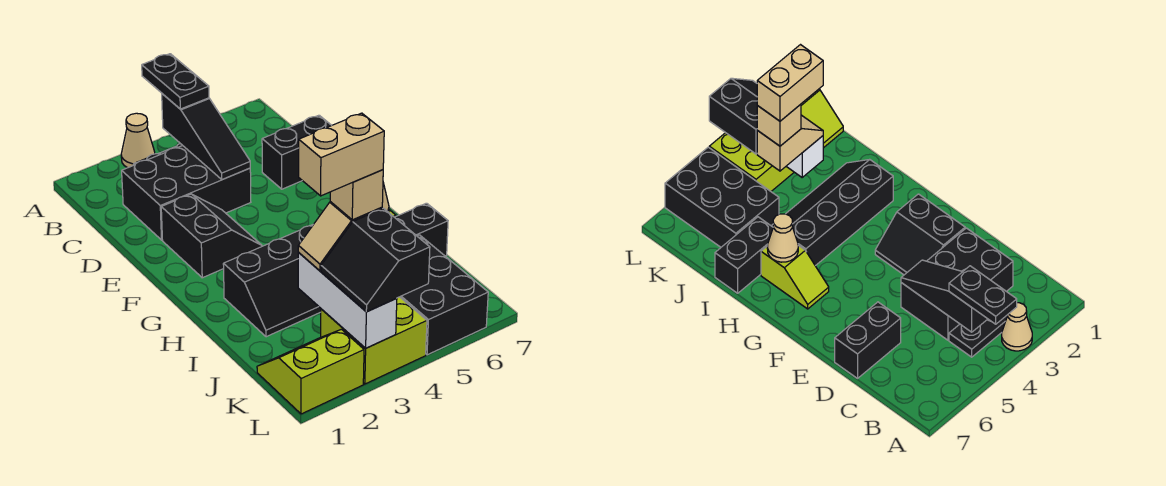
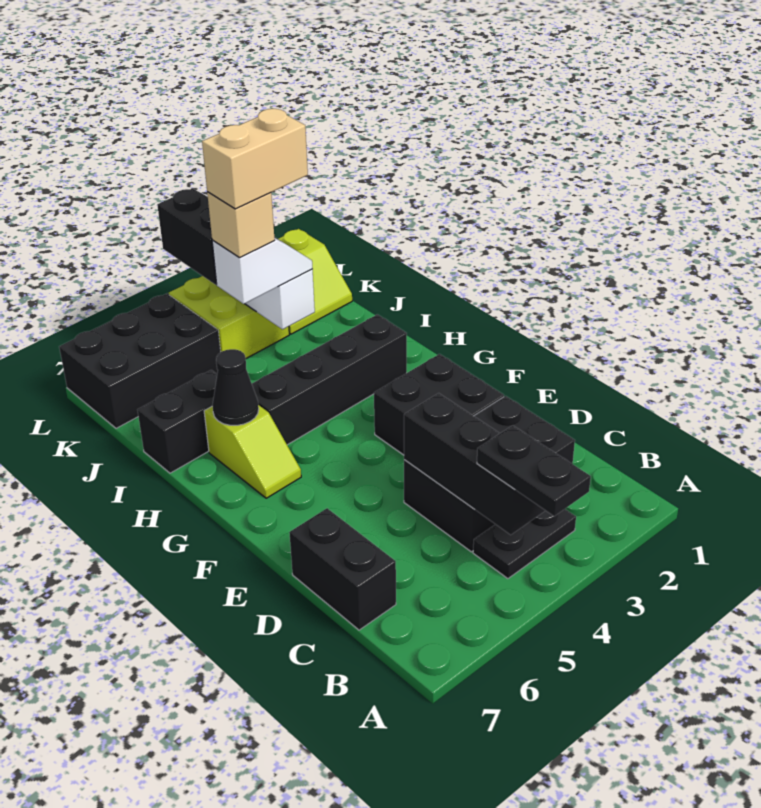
tan cone A3 level 1 -> none
black slope B4:D4 level 2 top B -> black brick B4:D4 level 2
black brick D6:D7 level 1 -> black brick C7:D7 level 1
black slope E2:F3 level 1 top 2 -> black brick E2:F3 level 1
tan cone H6 level 2 -> black cone H6 level 2
tan slope J3:J4 level 3 top 4 -> white slope J3:J4 level 3 top 4
black brick J5:L6 level 1 -> black brick K5:L7 level 1

